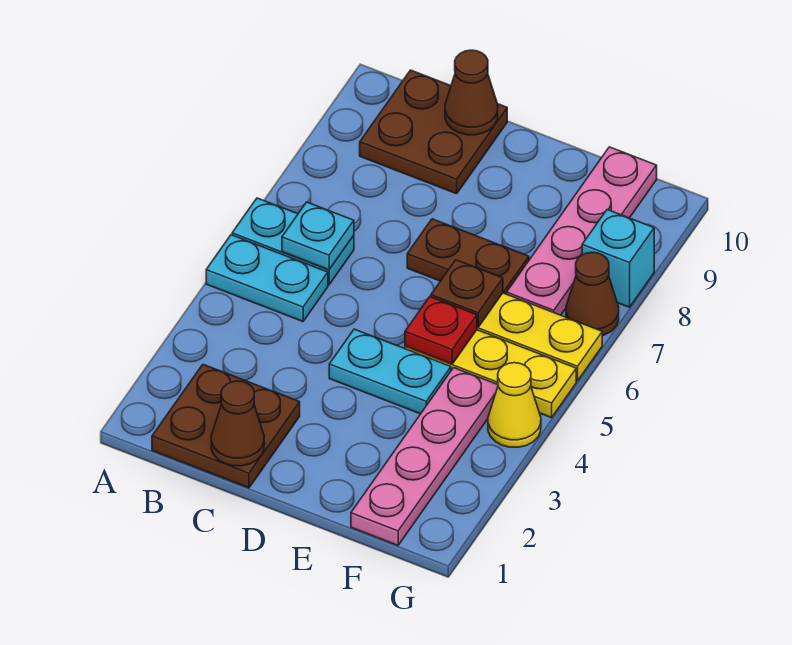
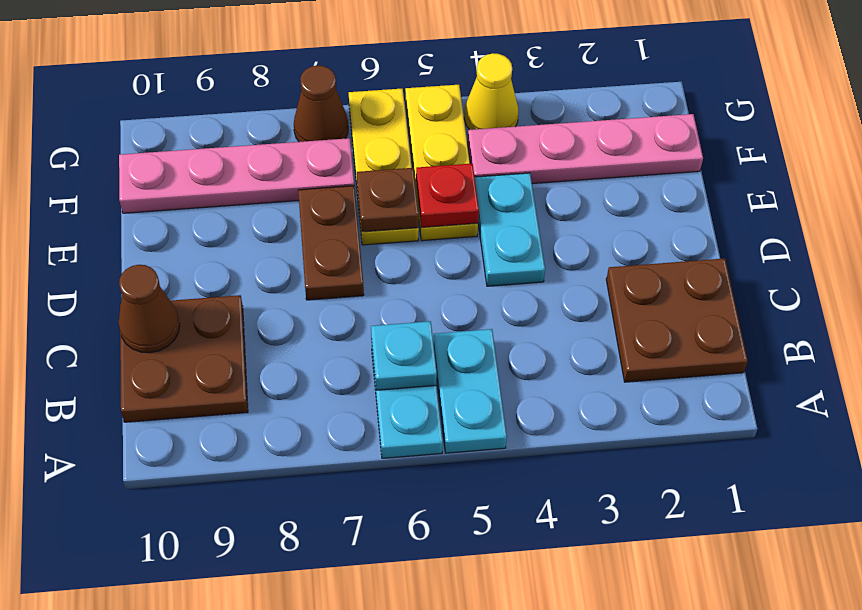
brown cone C1 level 2 -> none
cyan brick G8 level 1 -> none

